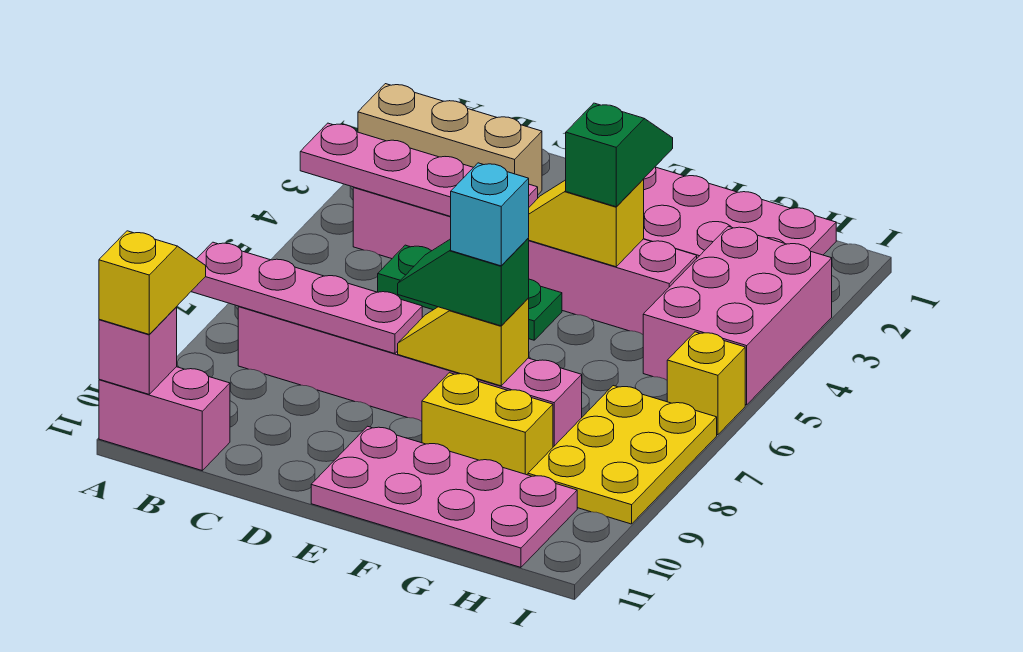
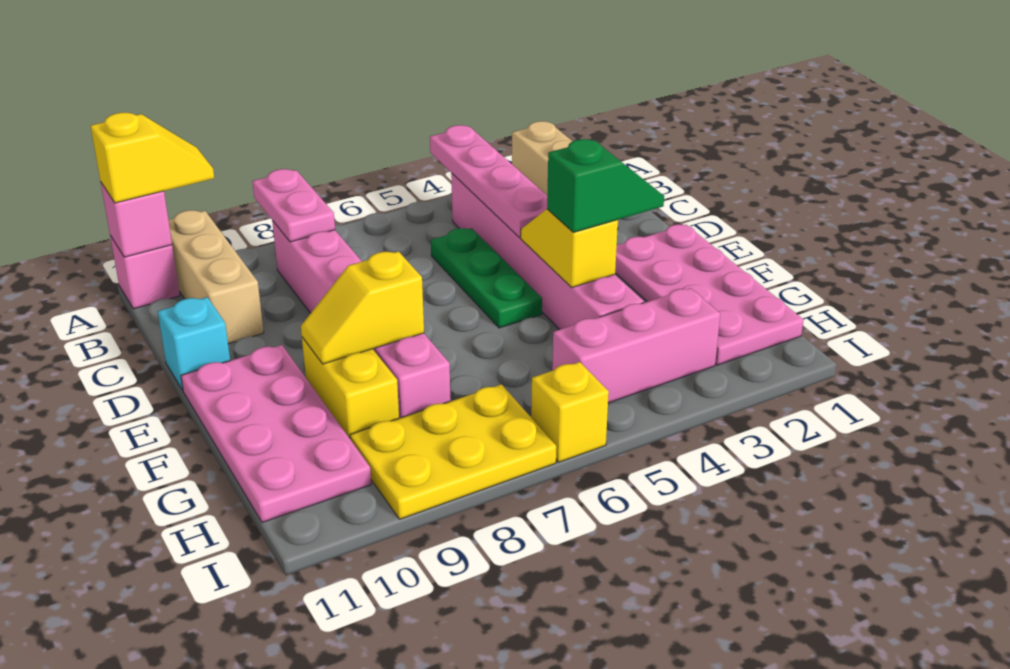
pink plate A8:D8 level 2 -> pink plate A8:B8 level 2
none -> tan brick A10:C10 level 1
pink brick A11:B11 level 1 -> pink brick A11 level 1
yellow slope E8:F8 level 2 top F -> yellow slope F8:F9 level 2 top 8
green slope E8:F8 level 3 top F -> none
cyan brick F8 level 4 -> cyan brick D11 level 1
pink brick H3:I5 level 1 -> pink brick H3:H5 level 1

